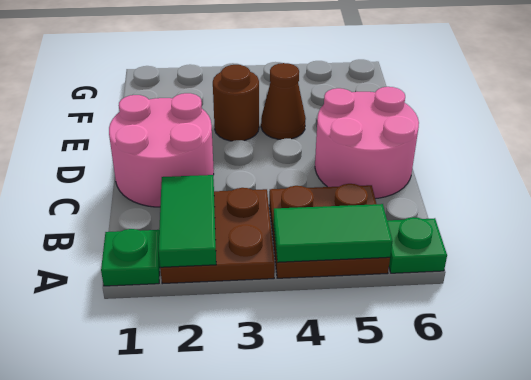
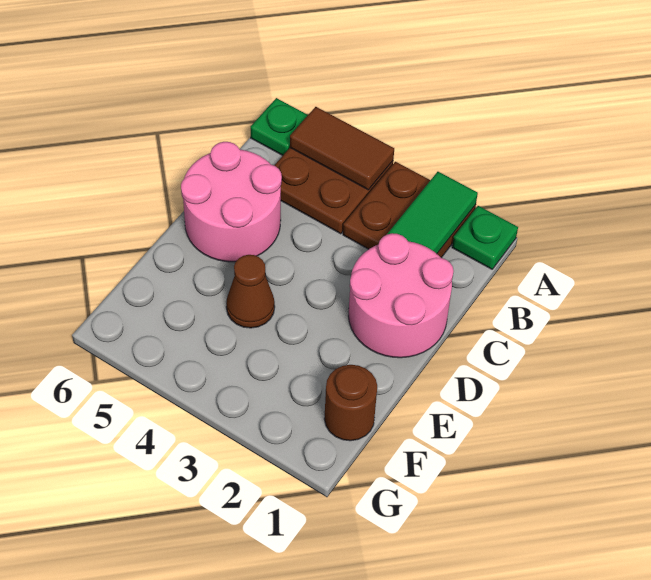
green tile A4:A5 level 2 -> brown tile A4:A5 level 2
brown round brick E3 level 1 -> brown round brick F1 level 1

